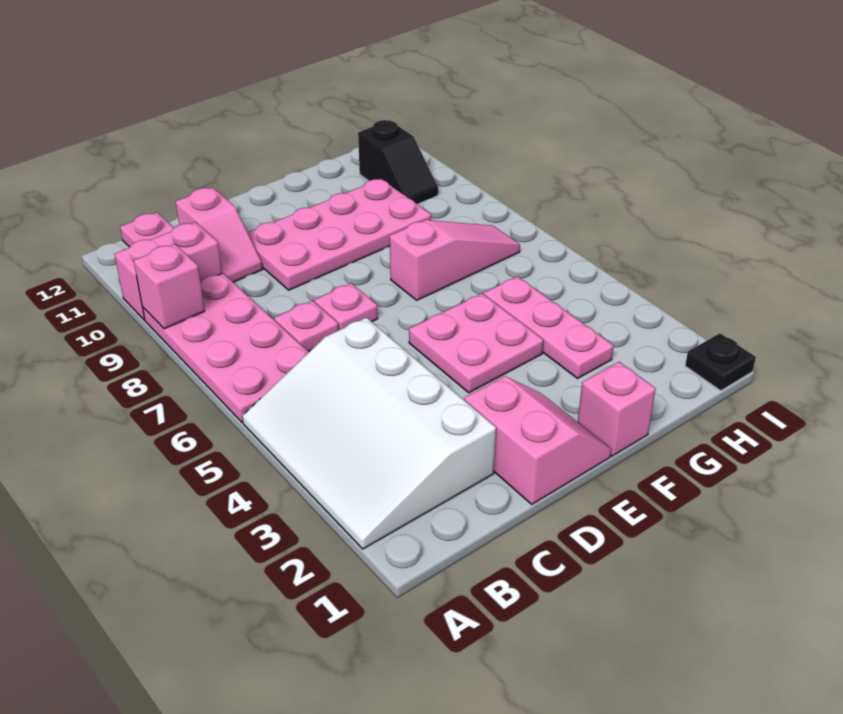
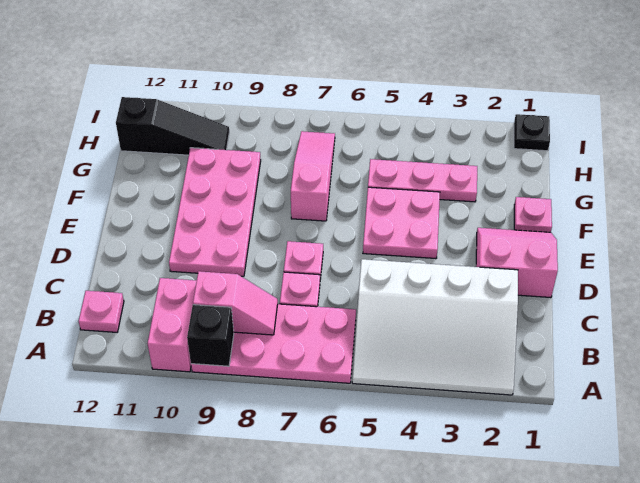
pink brick A9 level 2 -> black brick A9 level 2
pink slope C10:C11 level 1 top 11 -> pink slope B8:B9 level 2 top 9
pink brick F1 level 1 -> pink plate F1 level 1
black slope H10:H11 level 1 top 11 -> black slope H10:H12 level 1 top 12

